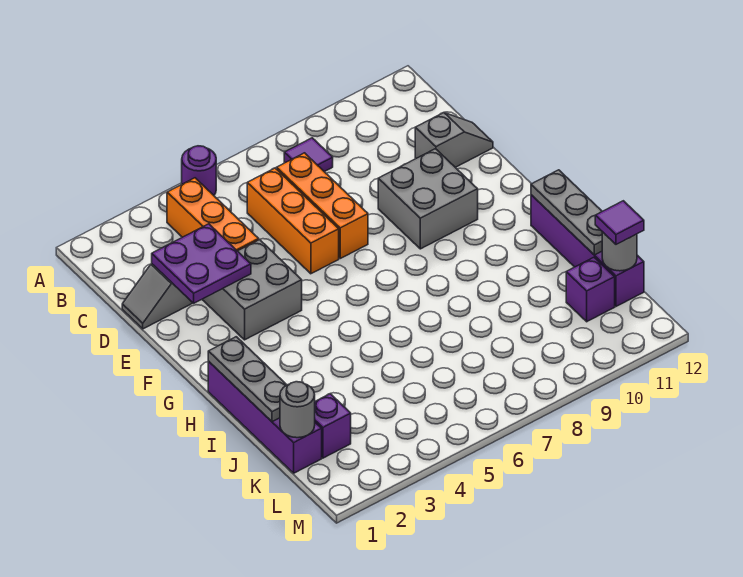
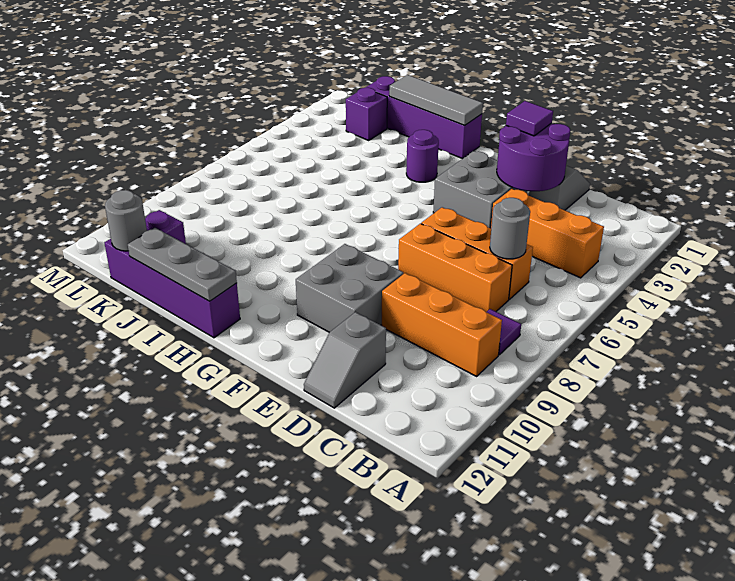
purple round brick A5 level 1 -> purple round brick H3 level 1
none -> orange brick B9:D9 level 1
purple plate D2:E3 level 2 -> purple round brick D2:E3 level 2
grey plate H1:J1 level 2 -> grey tile H1:J1 level 2
grey round brick K1 level 2 -> grey round brick C6 level 2
purple tile K12 level 3 -> purple tile E2 level 3

